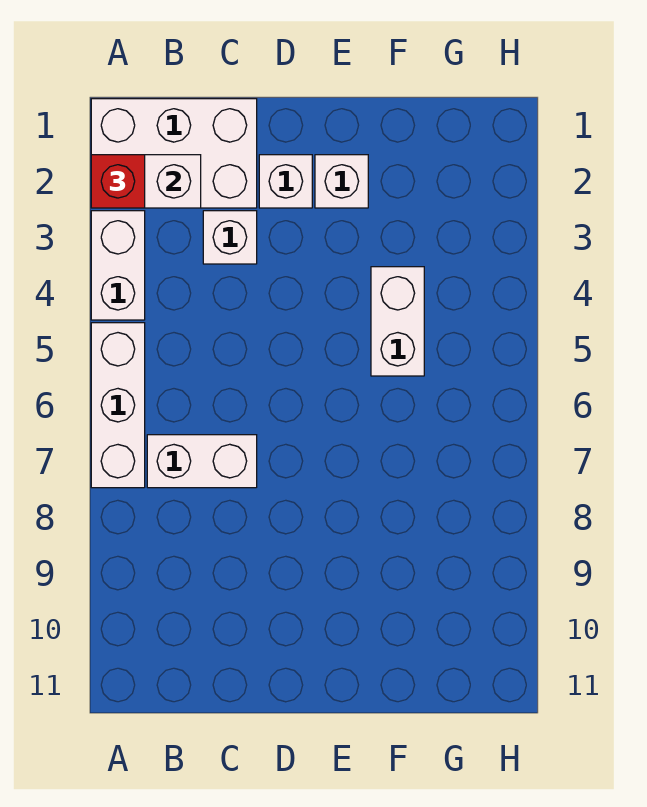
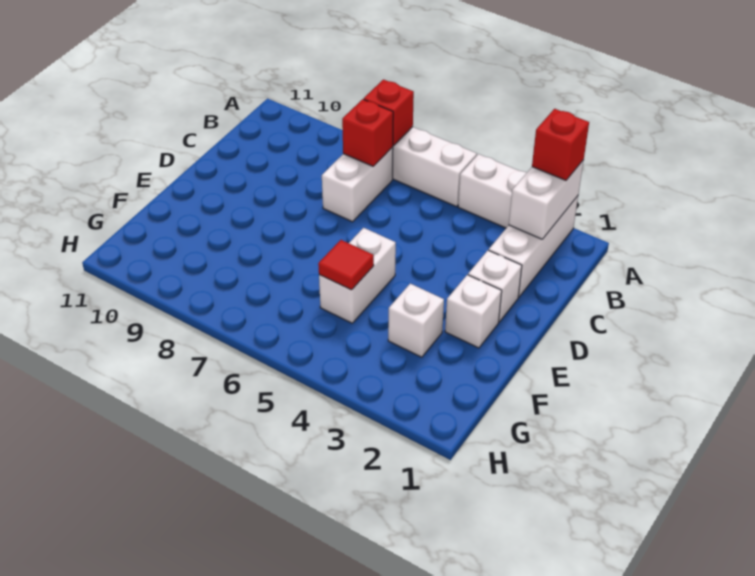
white brick A1:C2 level 1 -> white brick A2:C2 level 1
none -> red brick A7 level 2
none -> red brick B7 level 2
white brick C3 level 1 -> white brick F3 level 1
white brick F4:F5 level 1 -> white brick E5:F5 level 1
none -> red tile F5 level 2

